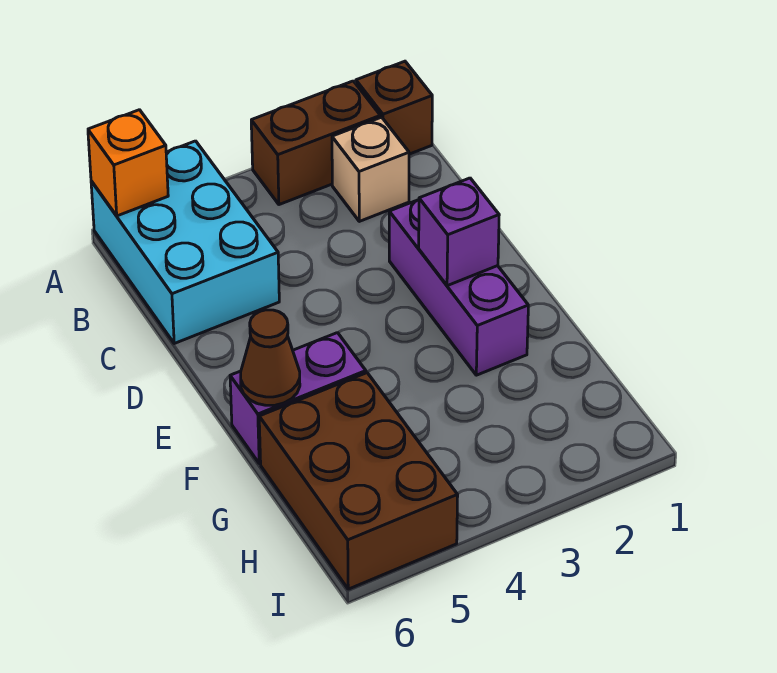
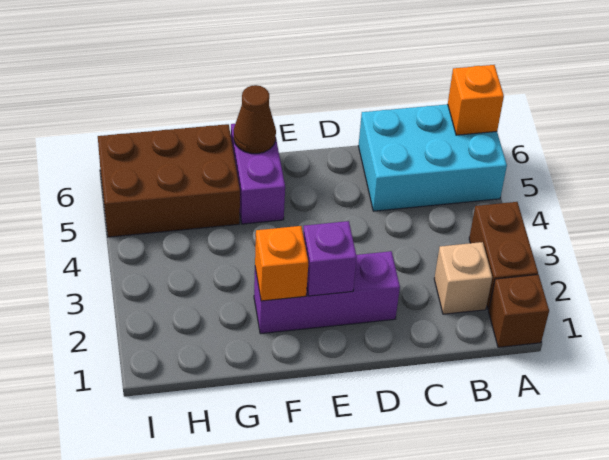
none -> orange brick F2 level 2

